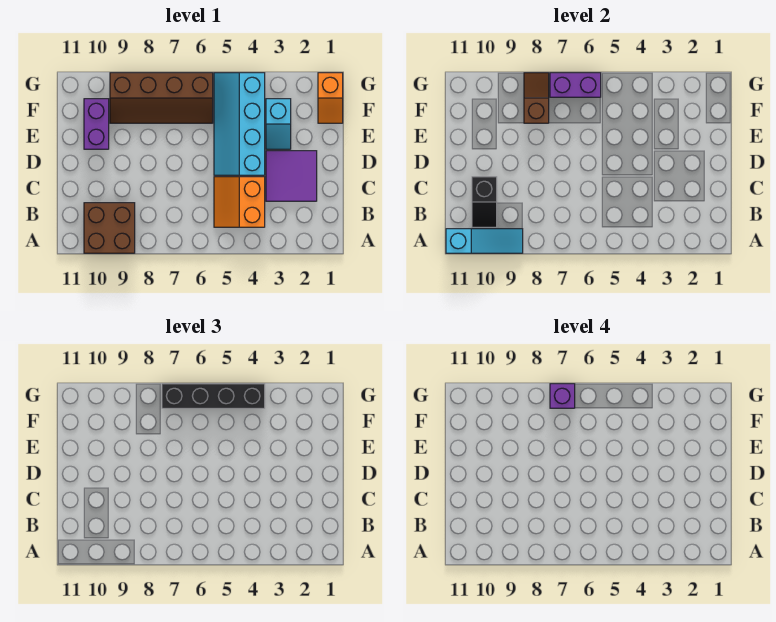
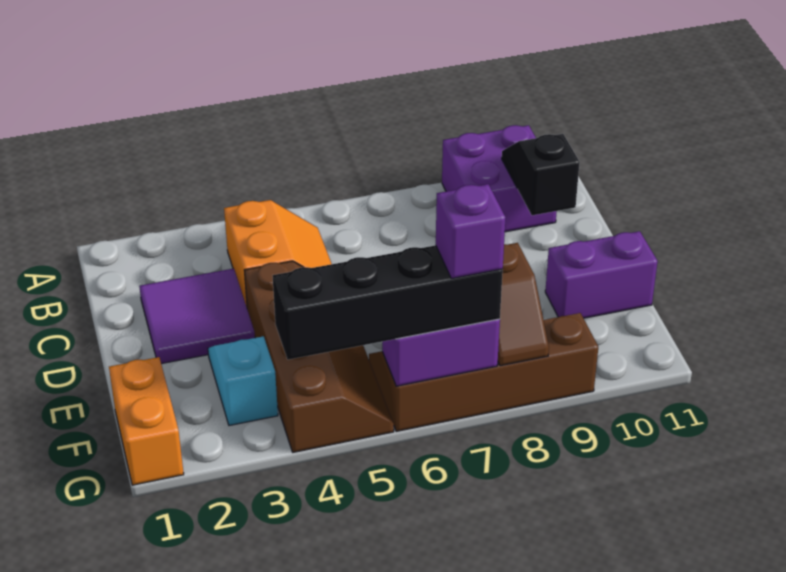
brown brick A9:B10 level 1 -> purple brick A9:B10 level 1
cyan slope A9:A11 level 2 top 11 -> none
cyan slope D4:G5 level 1 top 4 -> brown slope D4:G5 level 1 top 4
purple brick E10:F10 level 1 -> purple brick E10:E11 level 1
orange slope F1:G1 level 1 top G -> orange brick F1:G1 level 1

